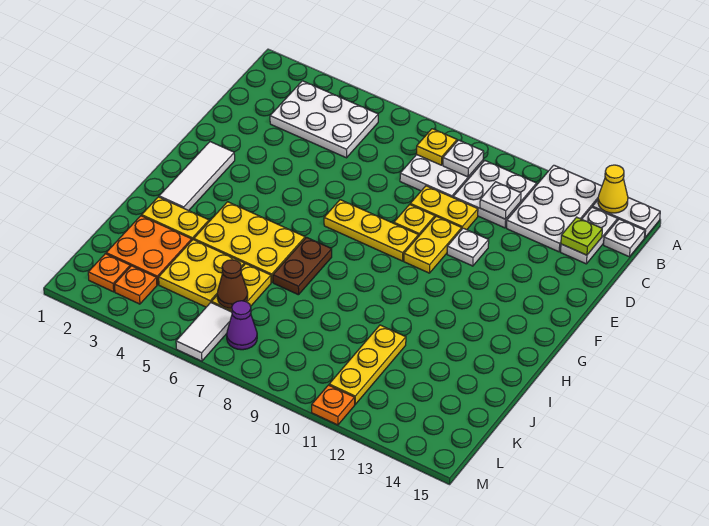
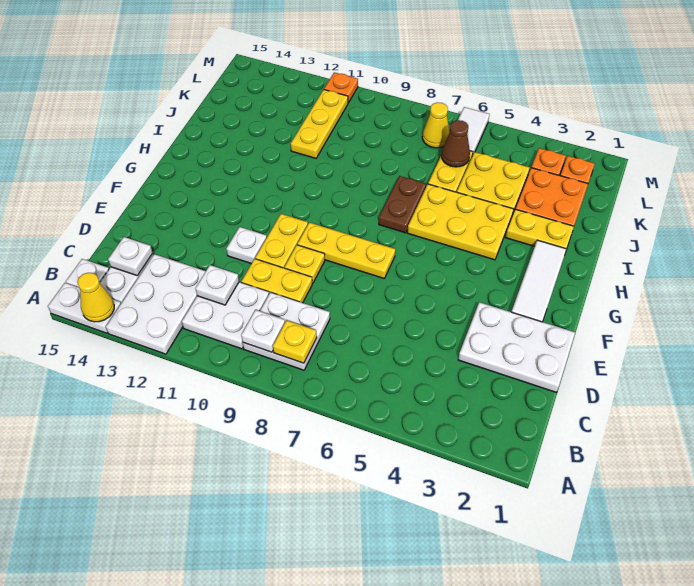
white plate B3:C5 level 1 -> white plate D1:E3 level 1
lime plate C14 level 2 -> white plate C14 level 2
purple cone L7 level 1 -> yellow cone L7 level 1

